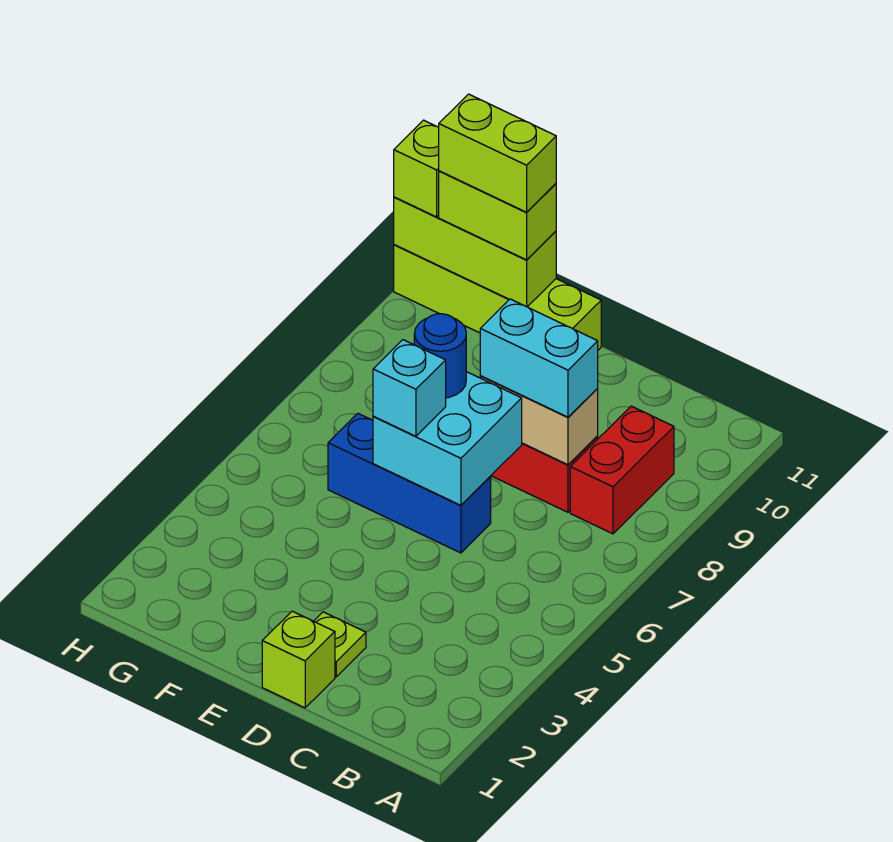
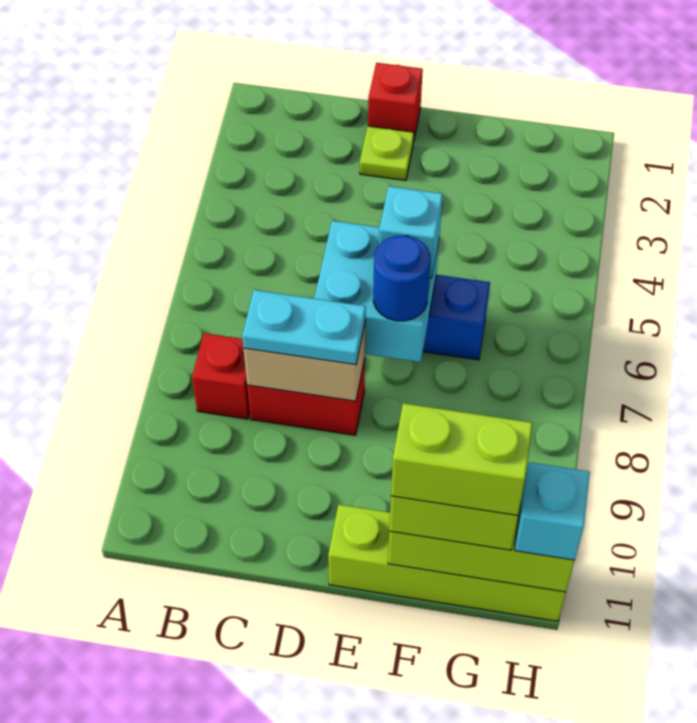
red brick B8:B9 level 1 -> red brick B8 level 1
cyan brick C8:D8 level 3 -> cyan plate C8:D8 level 3
lime brick D1 level 1 -> red brick D1 level 1
lime brick H11 level 3 -> cyan brick H11 level 3

